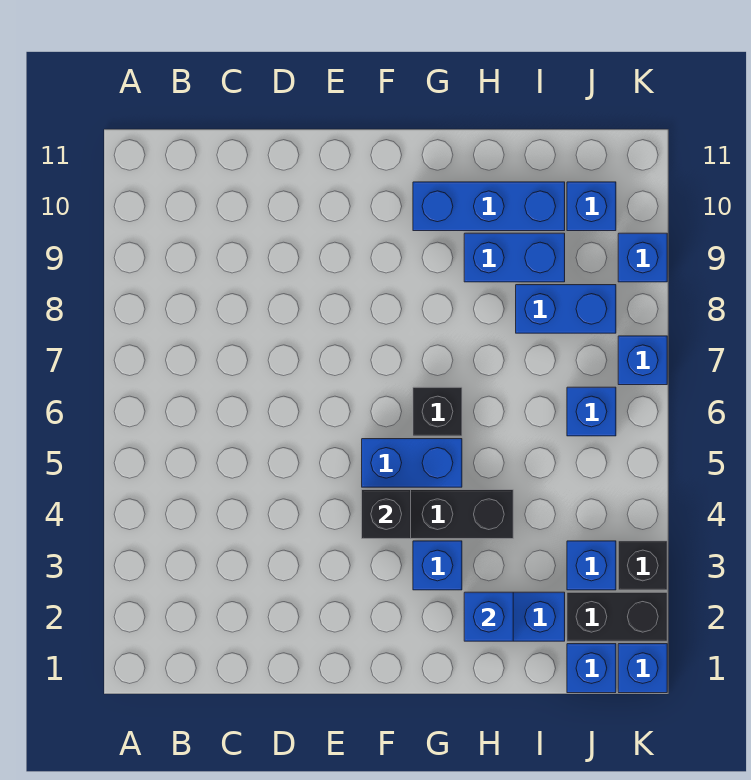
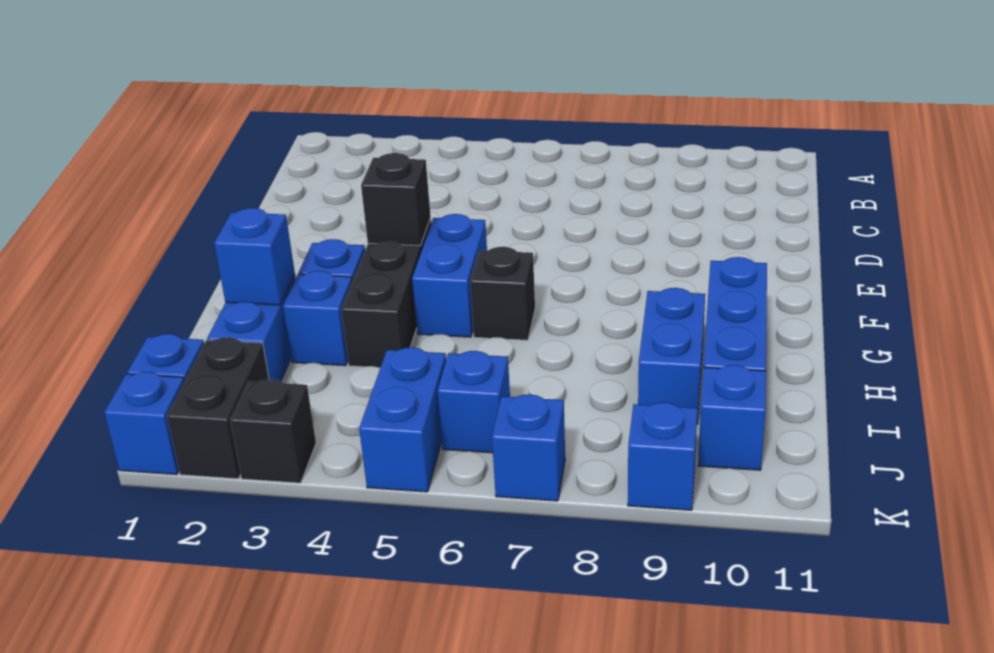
blue brick I8:J8 level 1 -> blue brick J5:K5 level 1
blue brick J3 level 1 -> blue brick H3 level 1

